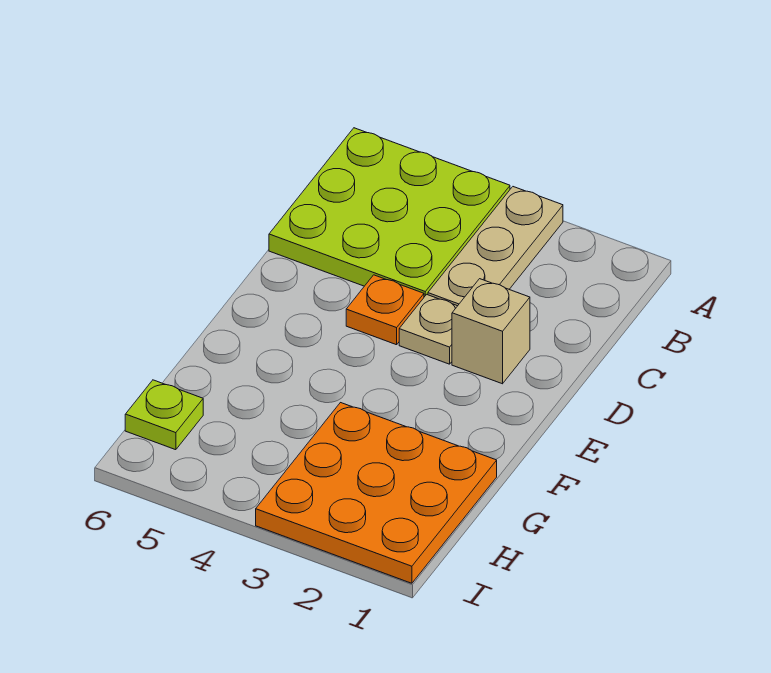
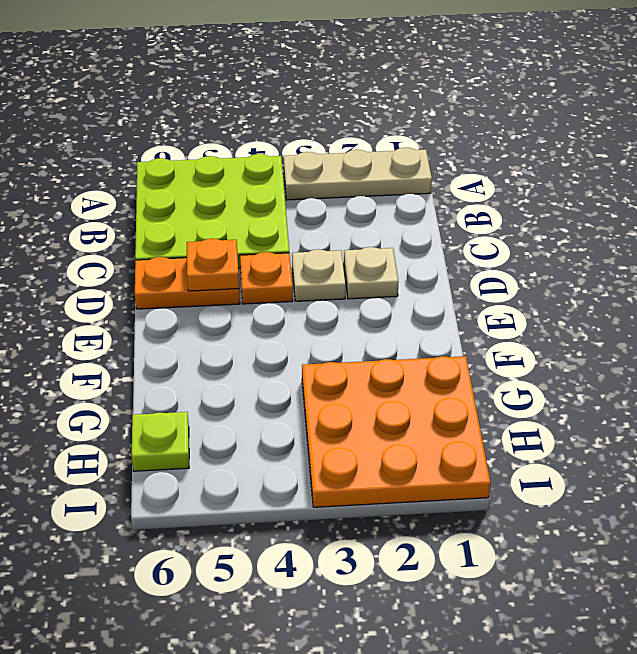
tan plate A3:C3 level 1 -> tan plate A1:A3 level 1
tan brick D2 level 1 -> tan plate D2 level 1
none -> orange plate D5:D6 level 1
none -> orange plate D5 level 2

